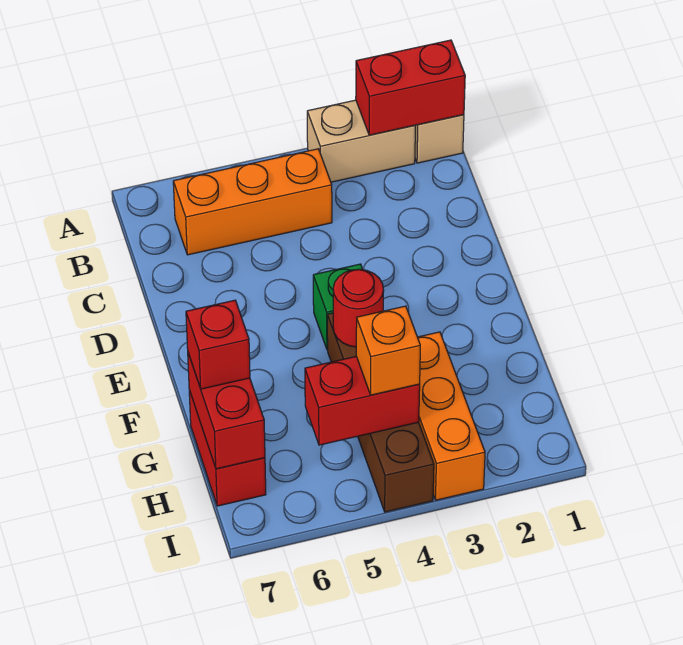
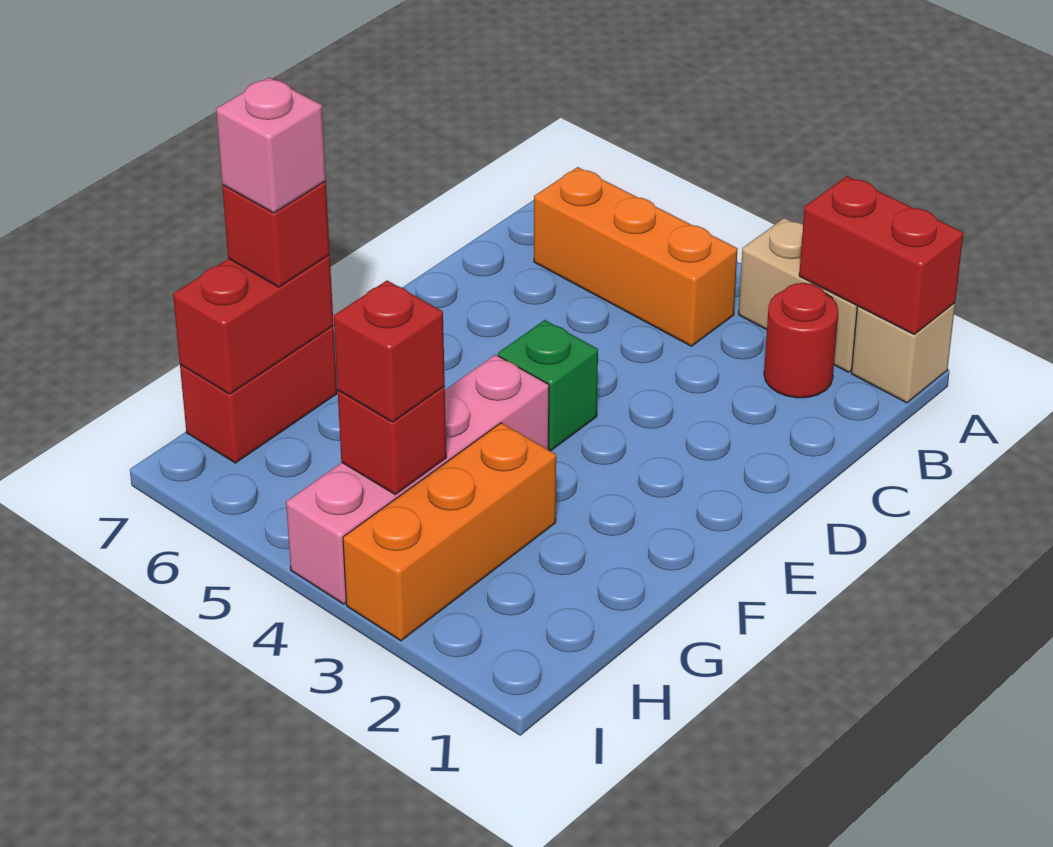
brown brick F4:I4 level 1 -> pink brick F4:I4 level 1
red round brick F4 level 2 -> red round brick B2 level 1
none -> pink brick G7 level 4
red brick H4:H5 level 2 -> red brick H4 level 2
orange brick H4 level 3 -> red brick H4 level 3

